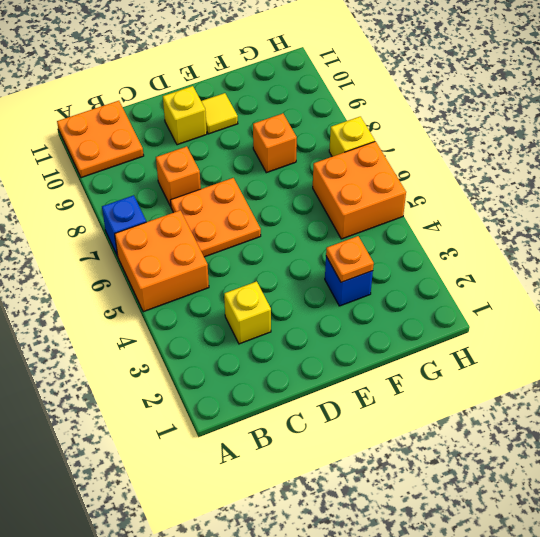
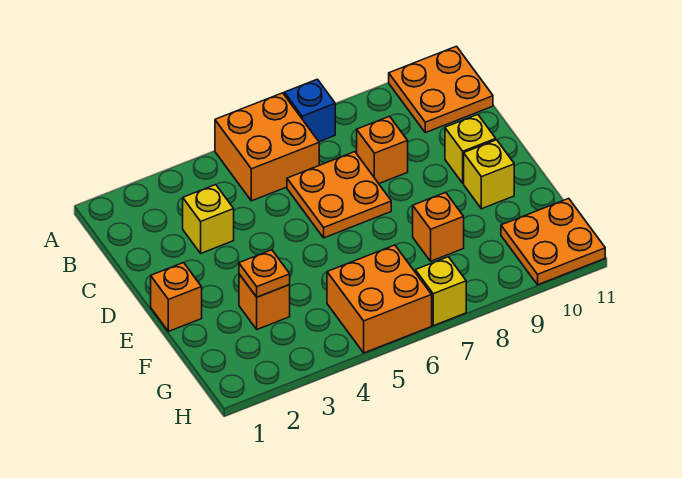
none -> orange brick E1 level 1
yellow tile E10 level 1 -> yellow brick E10 level 1
blue brick F3 level 1 -> orange brick F3 level 1
none -> orange plate G10:H11 level 1

